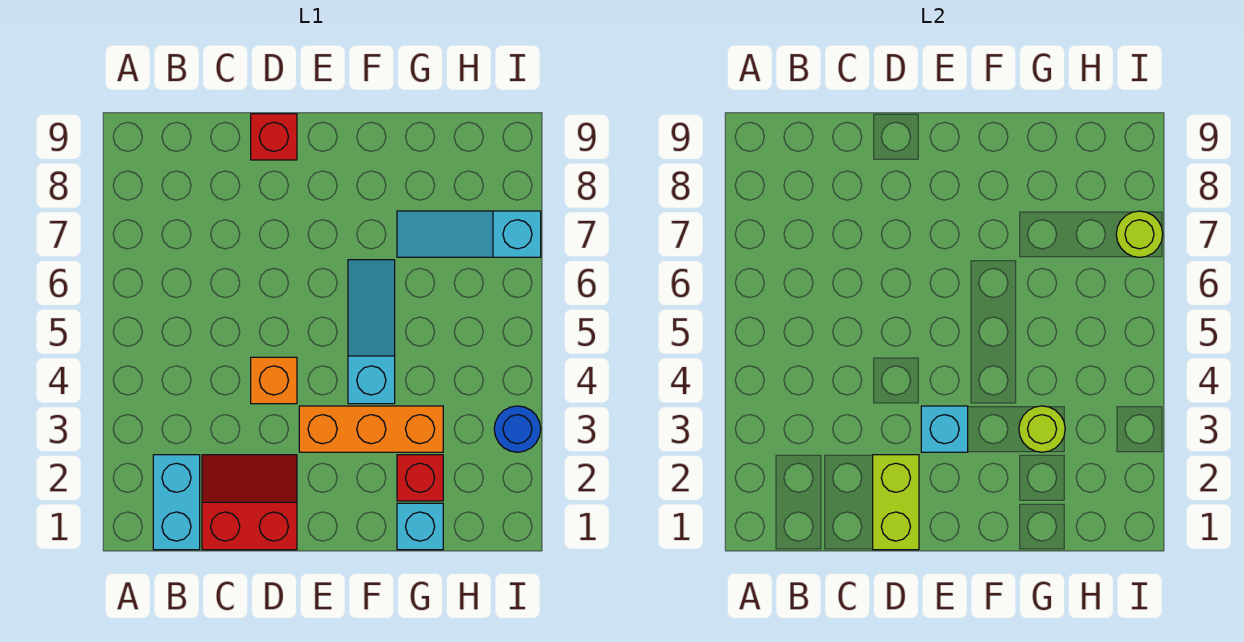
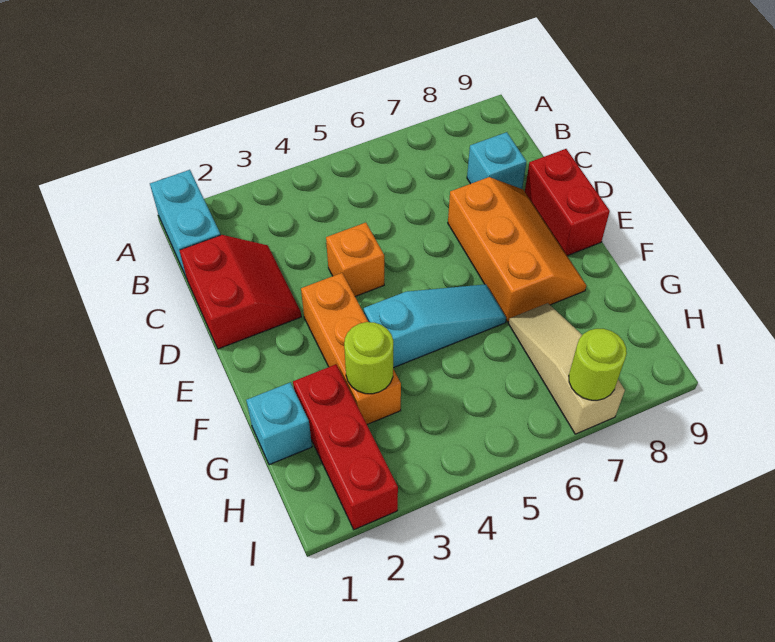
cyan brick B1:B2 level 1 -> cyan brick A1:B1 level 1
lime brick D1:D2 level 2 -> none
none -> orange slope D7:F8 level 1 top 7
red brick D9 level 1 -> red brick D9:E9 level 1
cyan brick E3 level 2 -> cyan brick C8 level 1
red brick G2 level 1 -> red brick G2:I2 level 1
cyan slope G7:I7 level 1 top I -> tan slope G7:I7 level 1 top I
blue round brick I3 level 1 -> none

